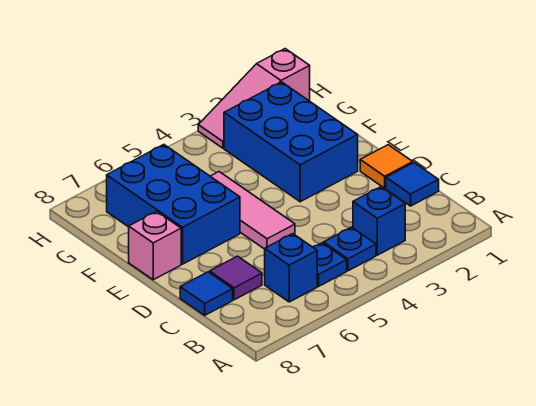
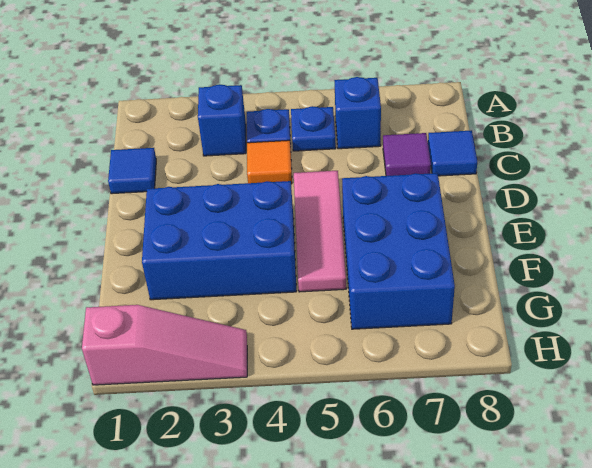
orange tile D1 level 1 -> orange tile C4 level 1
blue brick E2:G3 level 1 -> blue brick E2:F4 level 1
pink brick E8 level 1 -> none

